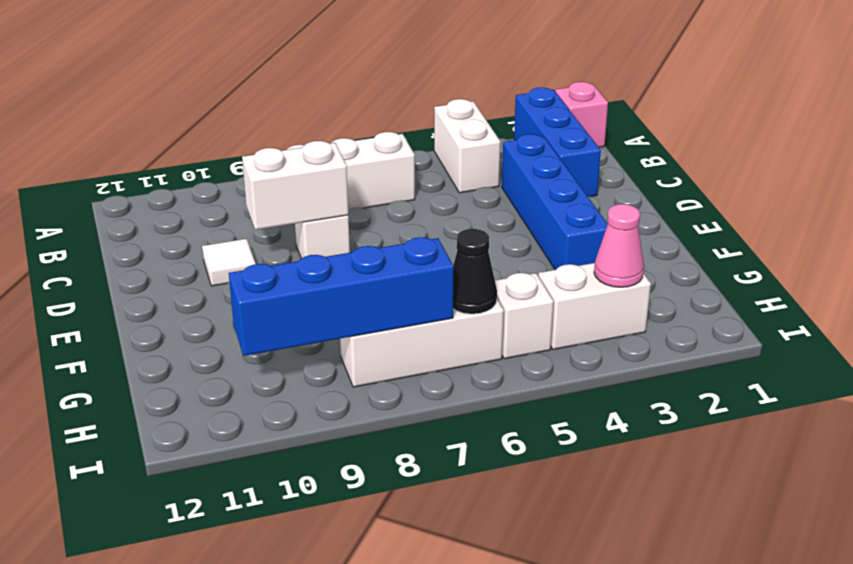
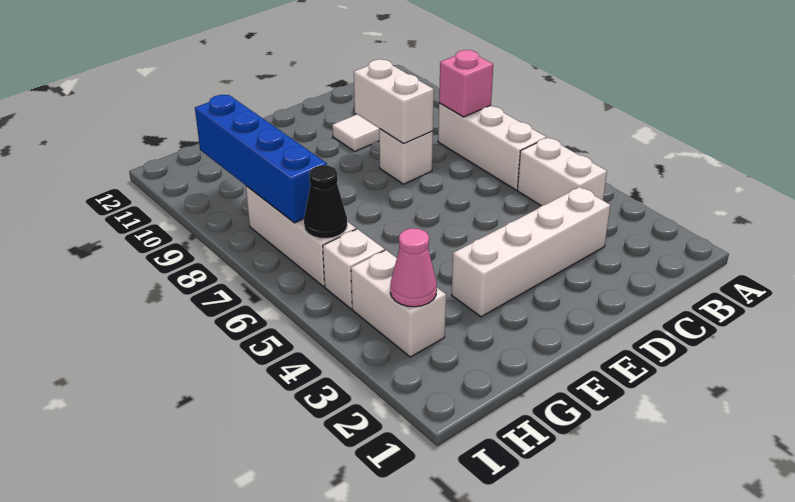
pink brick A1 level 1 -> pink brick B8 level 2
blue brick A2:C2 level 1 -> none
white brick A4:B4 level 1 -> white brick B4:B5 level 1
blue brick C3:F3 level 1 -> white brick C3:F3 level 1

